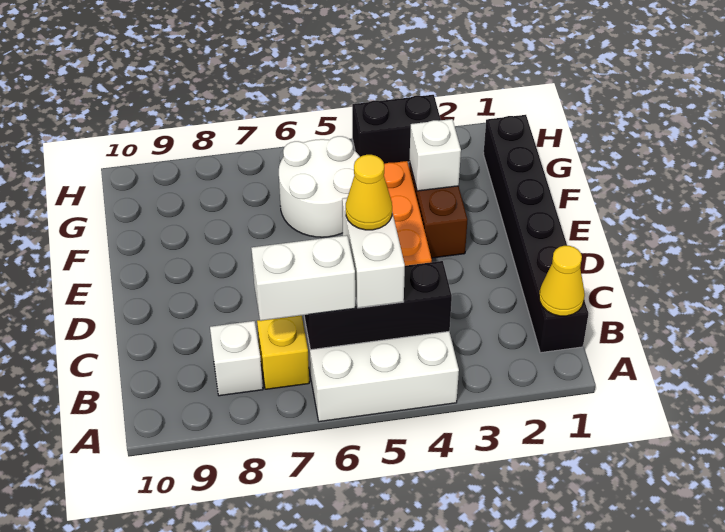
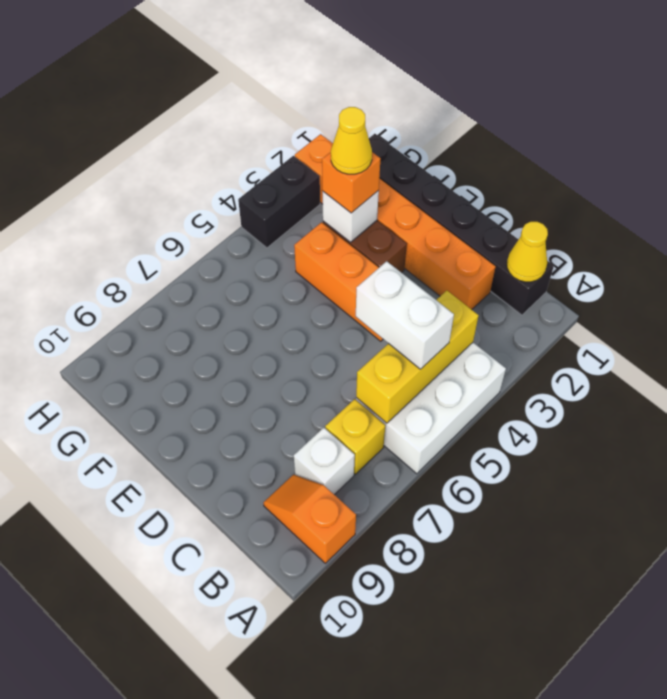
none -> orange slope A9:B9 level 1 top A
black brick B4:B6 level 2 -> yellow brick B4:B6 level 2
white brick B6:B7 level 3 -> none
none -> orange brick C2:H2 level 1
yellow cone C5 level 4 -> yellow cone F3 level 4
none -> orange brick F3 level 3
white round brick F5:G6 level 1 -> none

